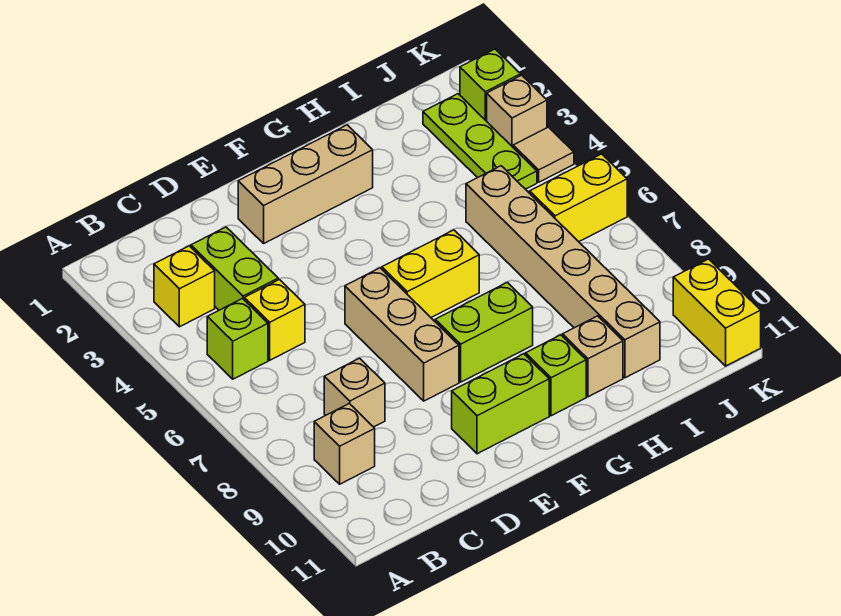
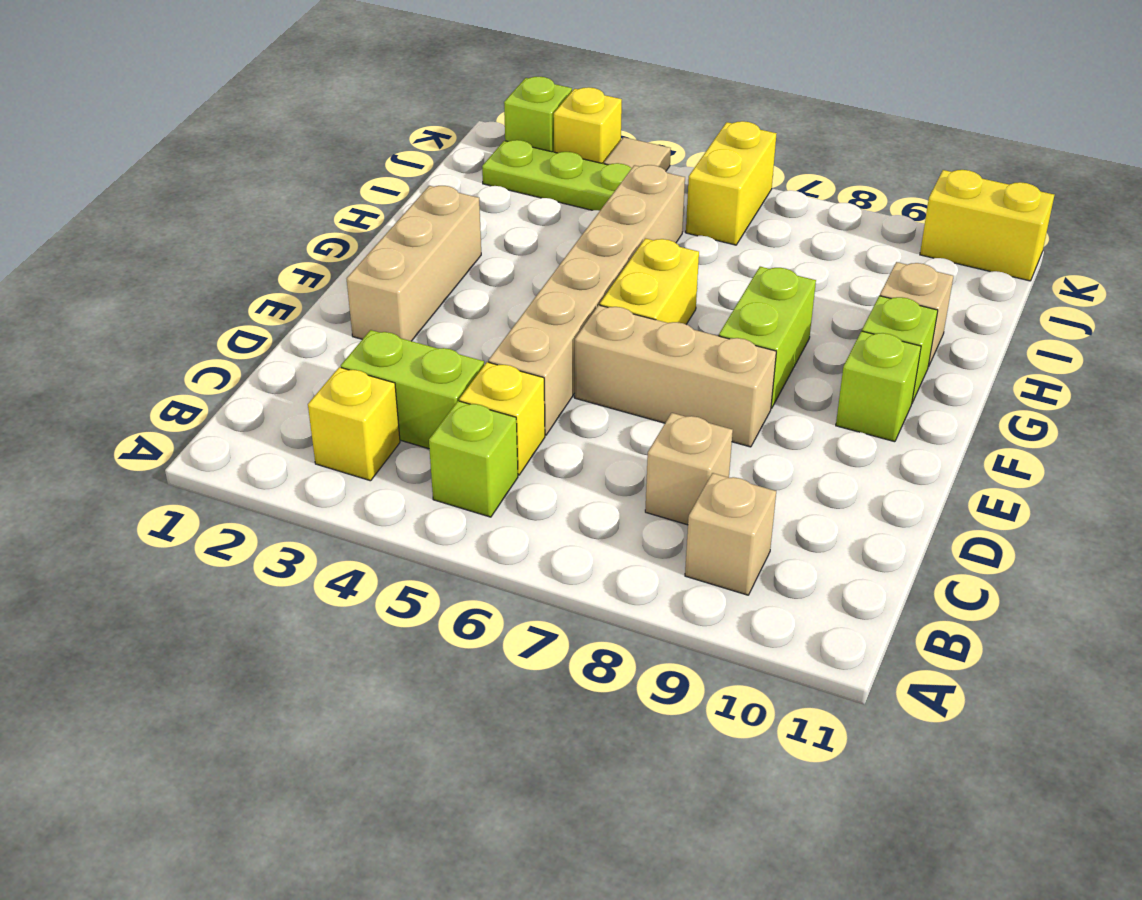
lime brick E10:F10 level 1 -> lime brick F10 level 1
tan brick I5:I10 level 1 -> tan brick D5:I5 level 1
tan brick K3 level 1 -> yellow brick K3 level 1

